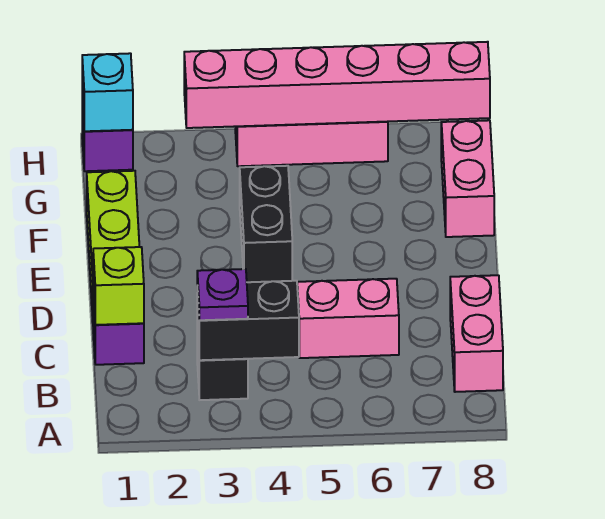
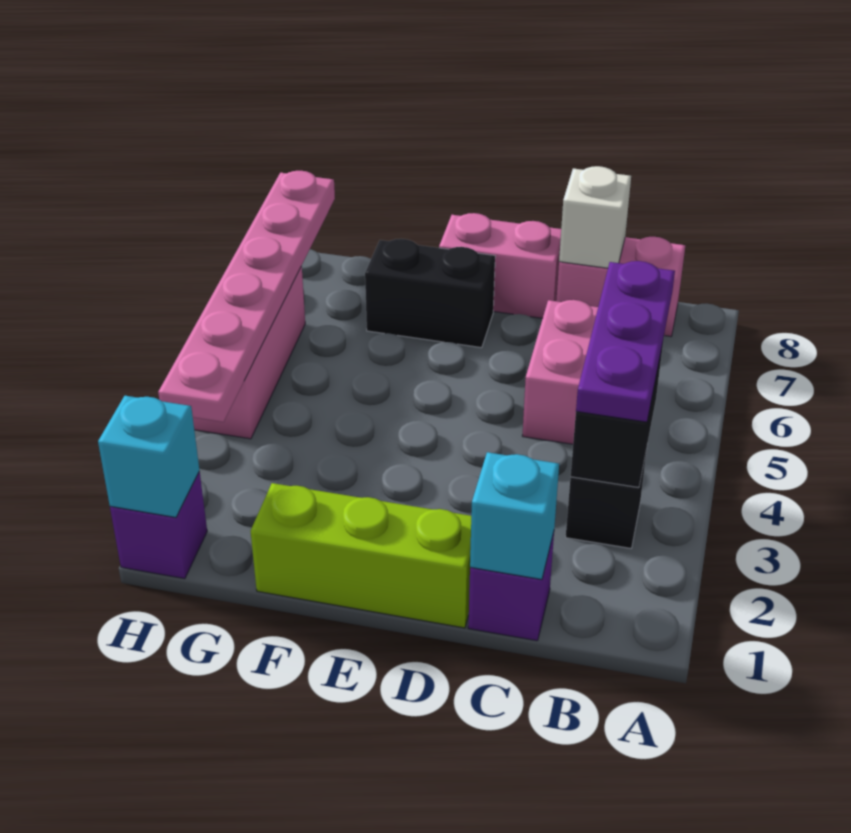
purple plate B3 level 3 -> purple plate B3:B5 level 3
lime brick C1 level 2 -> cyan brick C1 level 2
none -> white brick C8 level 2
black brick E4:F4 level 1 -> black brick E7:F7 level 1
pink brick F8:G8 level 1 -> pink brick D8:E8 level 1
pink brick H3:H8 level 2 -> pink plate H3:H8 level 2

